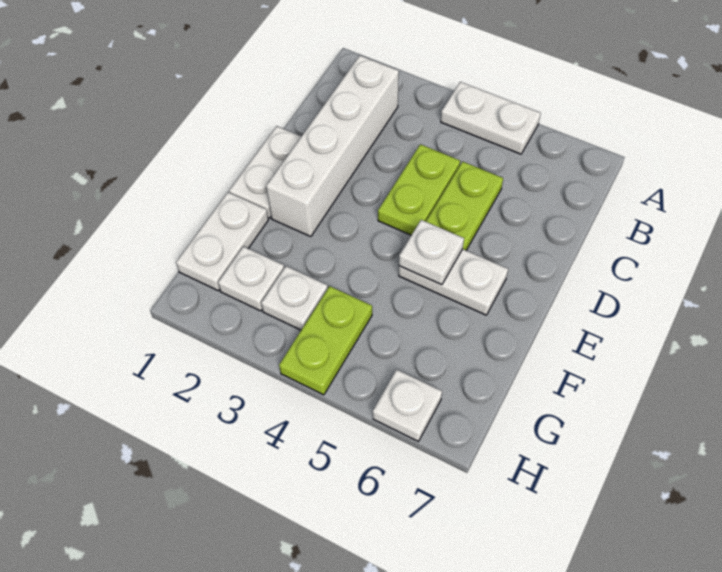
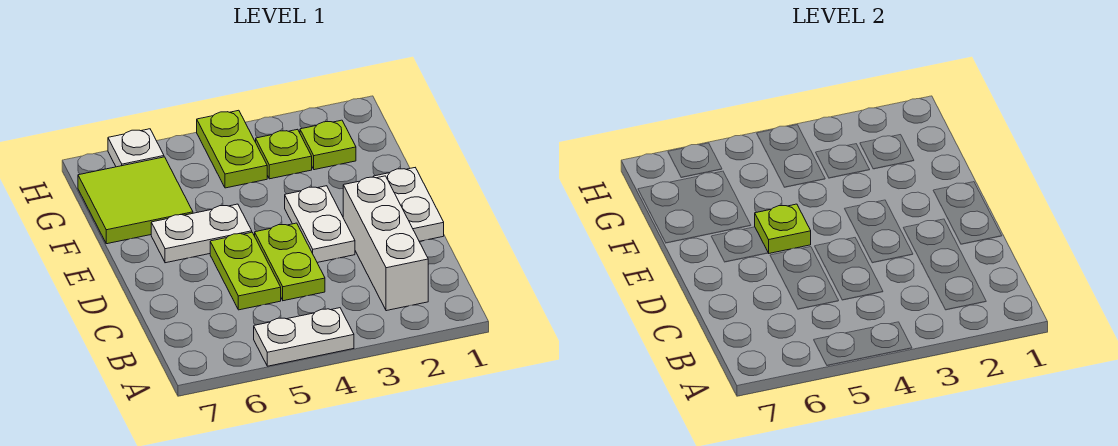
white brick B2:E2 level 1 -> white brick B2:D2 level 1
white plate E5 level 2 -> lime plate E5 level 2
white plate F1:G1 level 1 -> white plate D3:E3 level 1
none -> lime tile F6:G7 level 1
white plate G2 level 1 -> lime plate G2 level 1
white plate G3 level 1 -> lime plate G3 level 1

